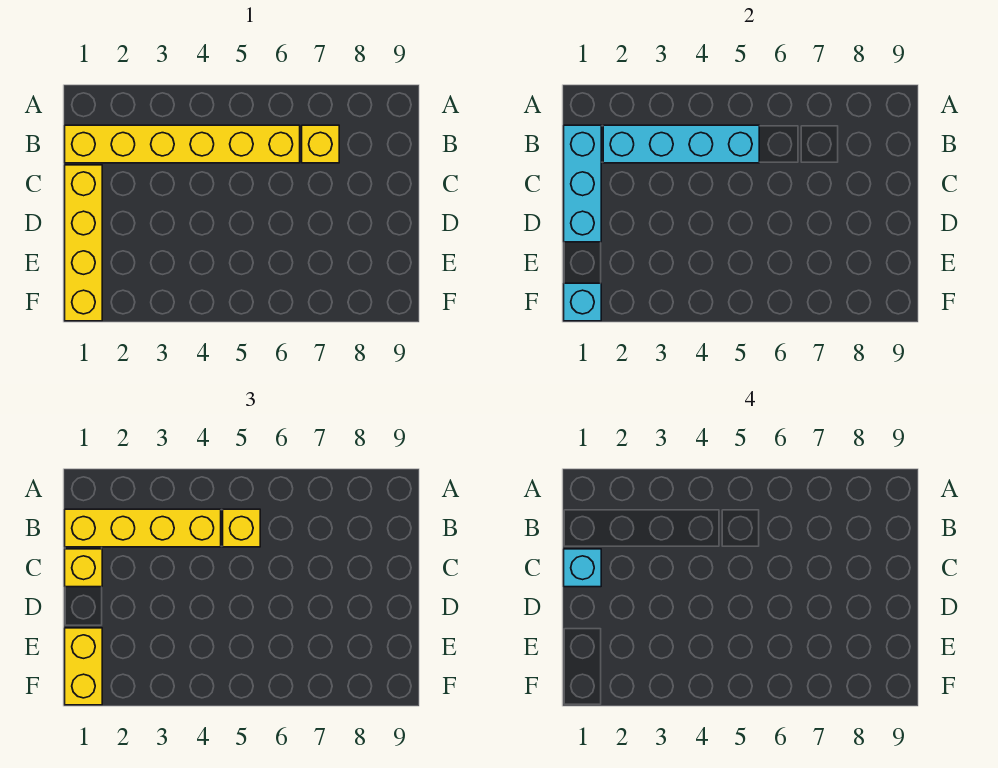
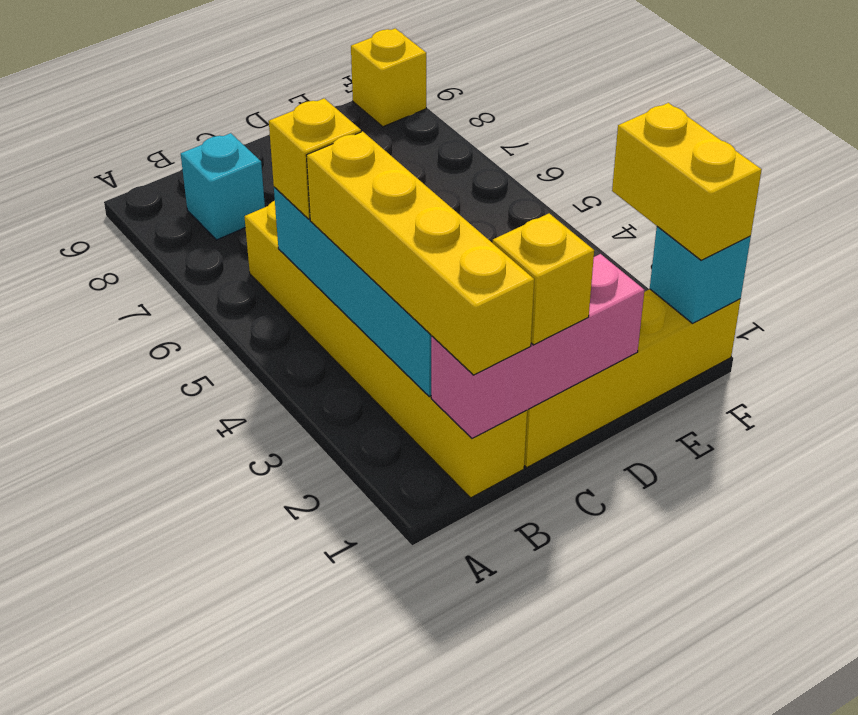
cyan brick B1:D1 level 2 -> pink brick B1:D1 level 2
yellow brick B7 level 1 -> yellow brick F9 level 1
cyan brick C1 level 4 -> cyan brick B8 level 1
yellow brick E1:F1 level 3 -> yellow brick F1:F2 level 3

